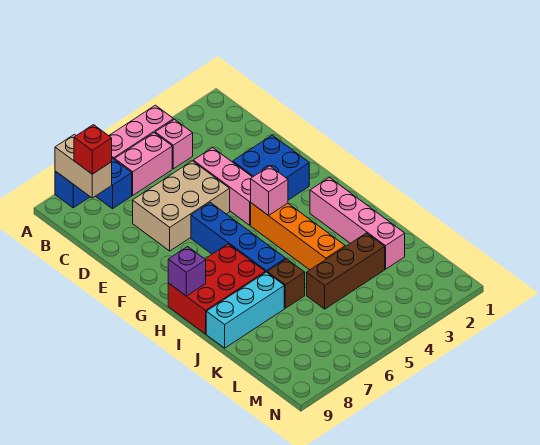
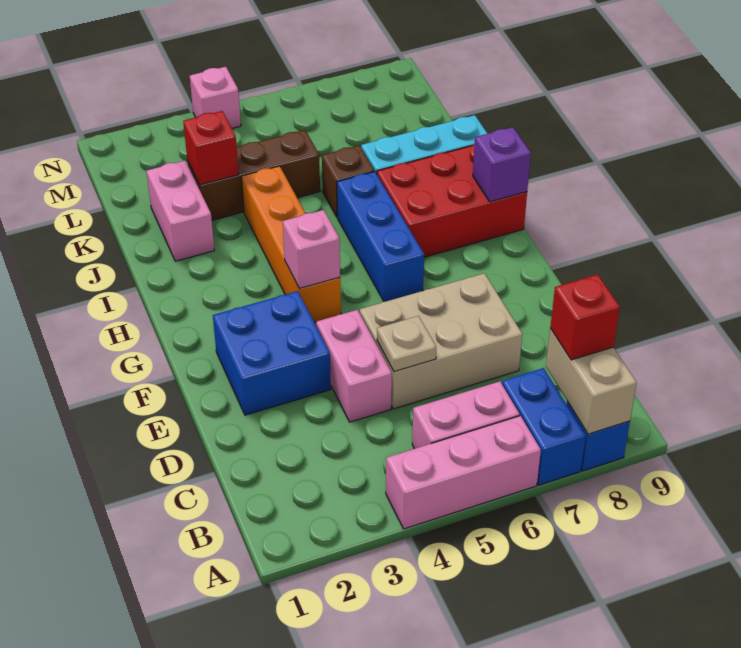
pink brick B4 level 1 -> pink brick N4 level 1
pink brick D4:F4 level 1 -> pink brick D4:E4 level 1
none -> tan plate D5 level 2
blue brick F6:I6 level 1 -> blue brick G6:I6 level 1
pink brick H2:K2 level 1 -> pink brick J2:K2 level 1
none -> red brick K3 level 2

